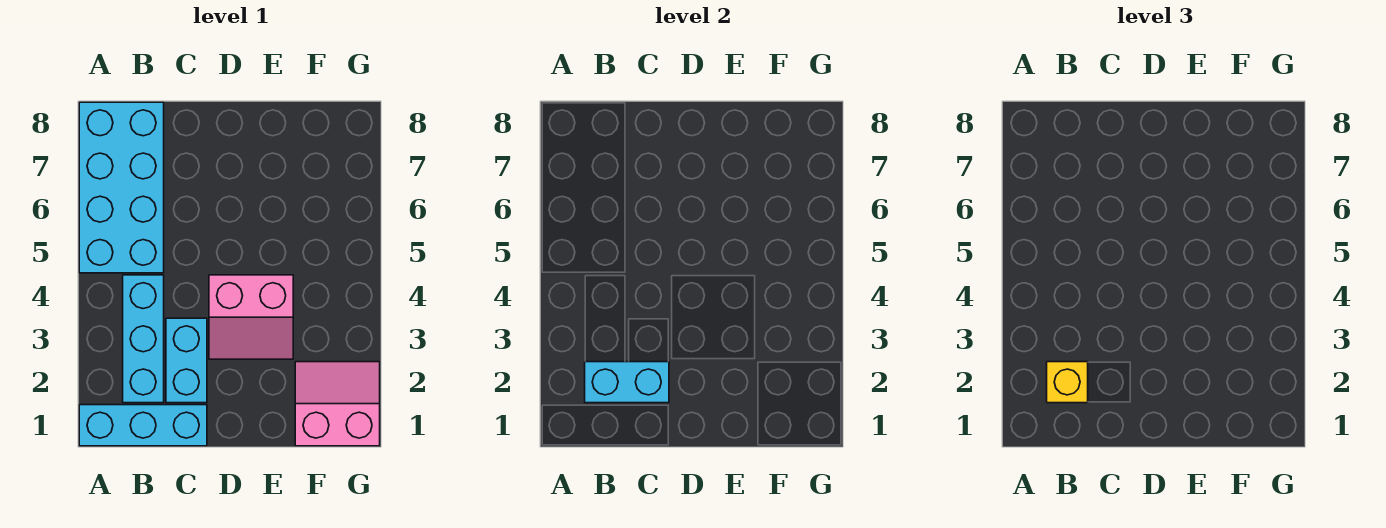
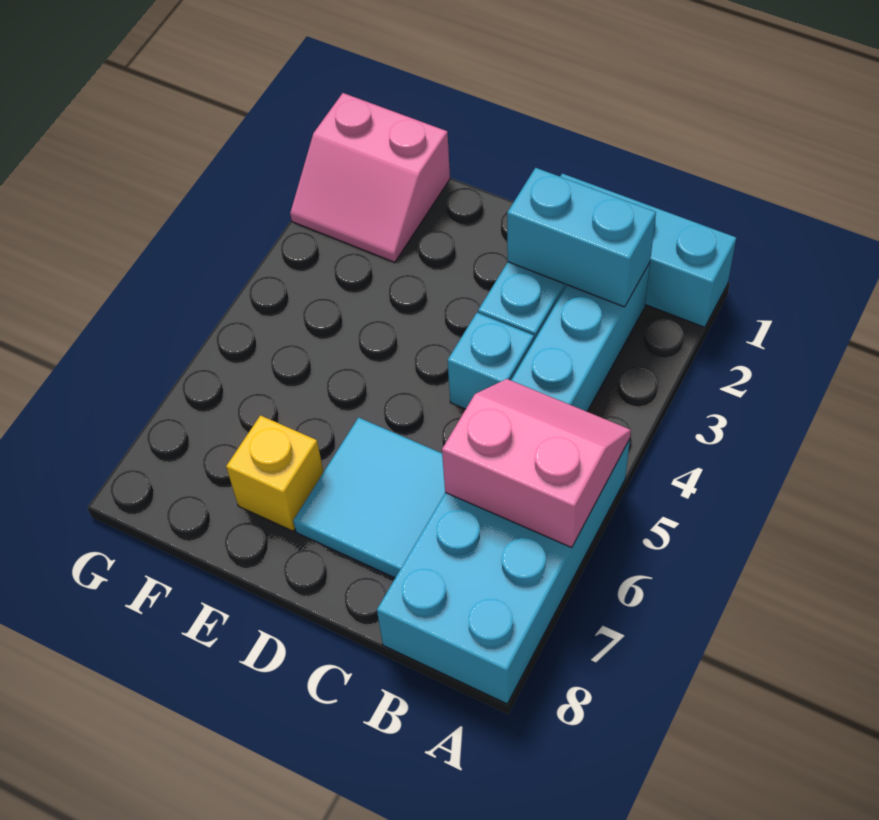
yellow brick B2 level 3 -> yellow brick E7 level 1
none -> cyan brick C4 level 1
none -> cyan tile C6:D7 level 1
pink slope D3:E4 level 1 top 4 -> pink slope A5:B6 level 2 top 6

